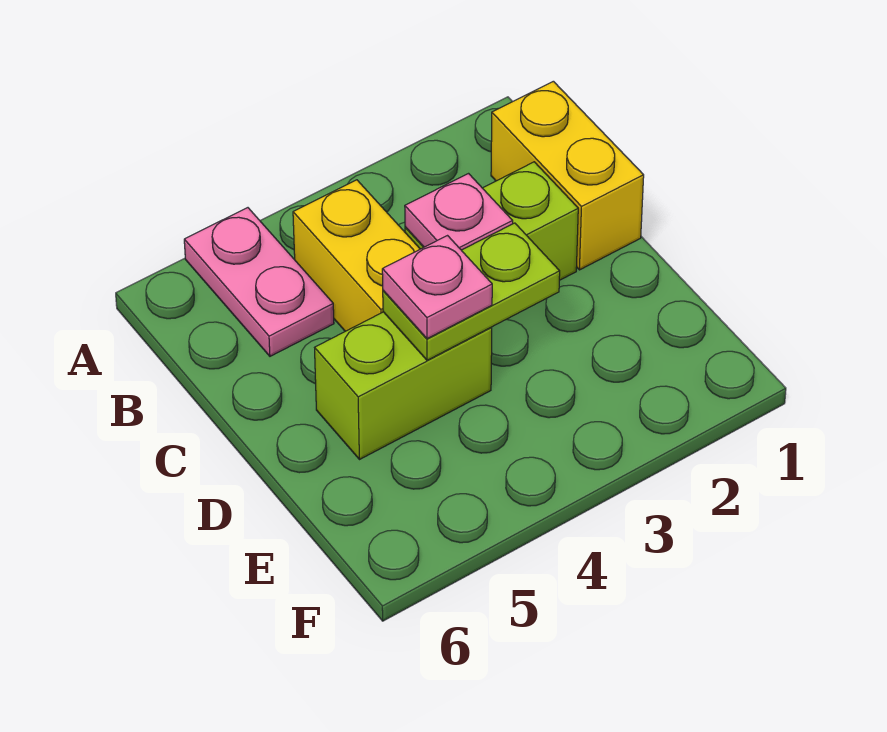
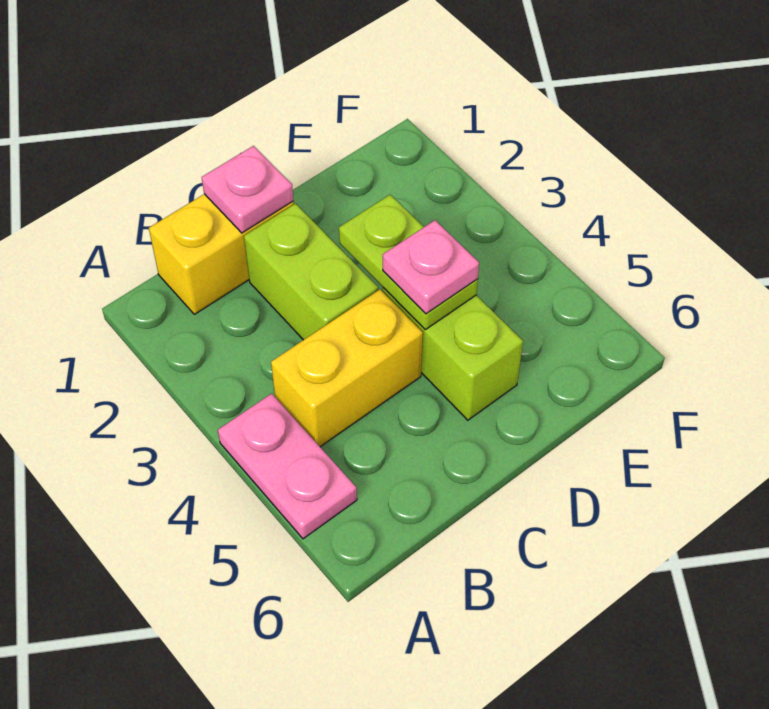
pink plate A5:B5 level 1 -> pink plate A4:A5 level 1
pink plate C3 level 2 -> pink plate C1 level 2

